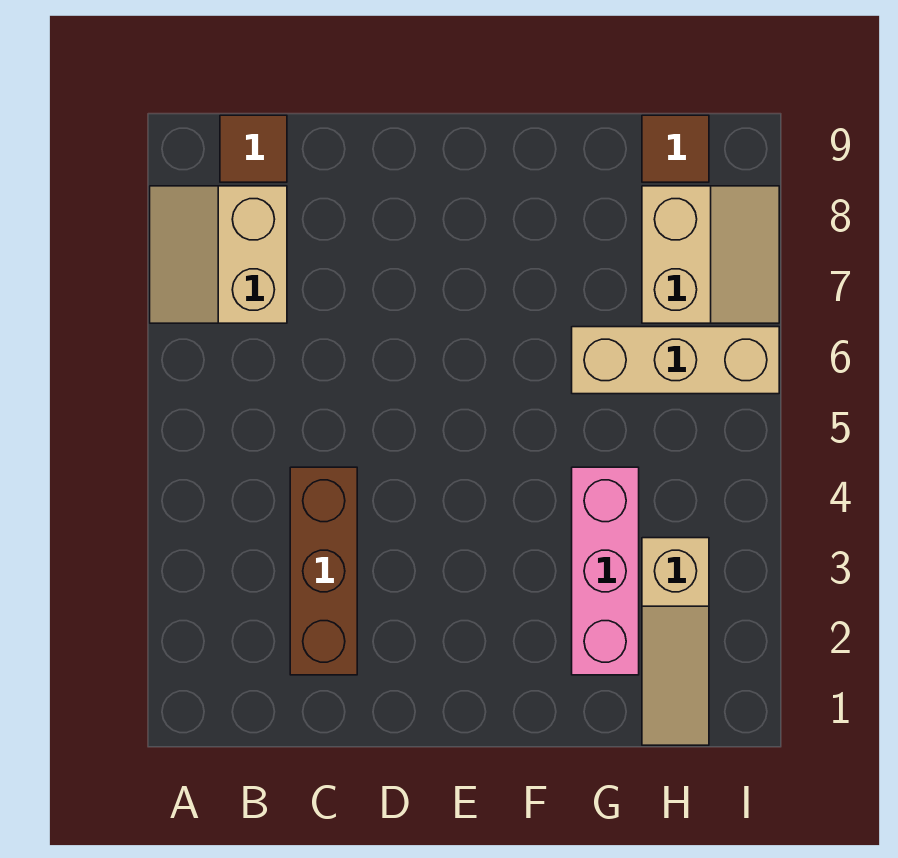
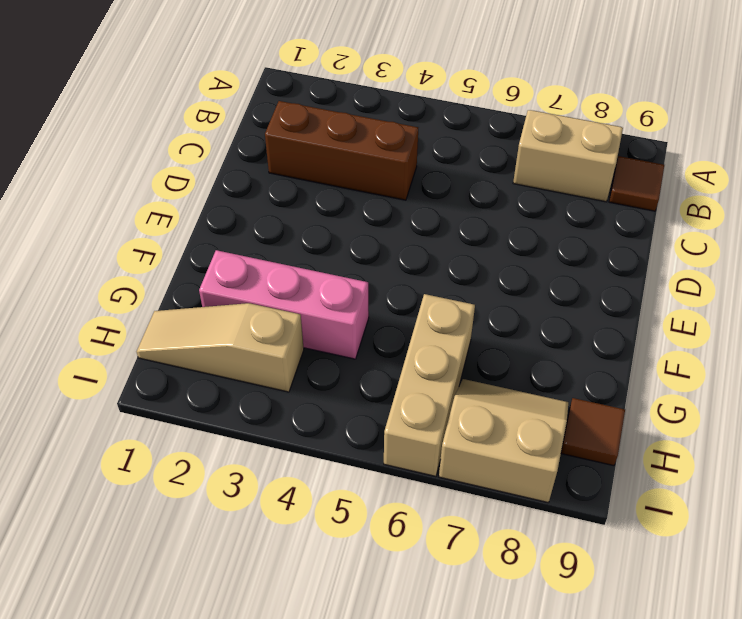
tan slope H7:I8 level 1 top H -> tan slope H7:I8 level 1 top I

